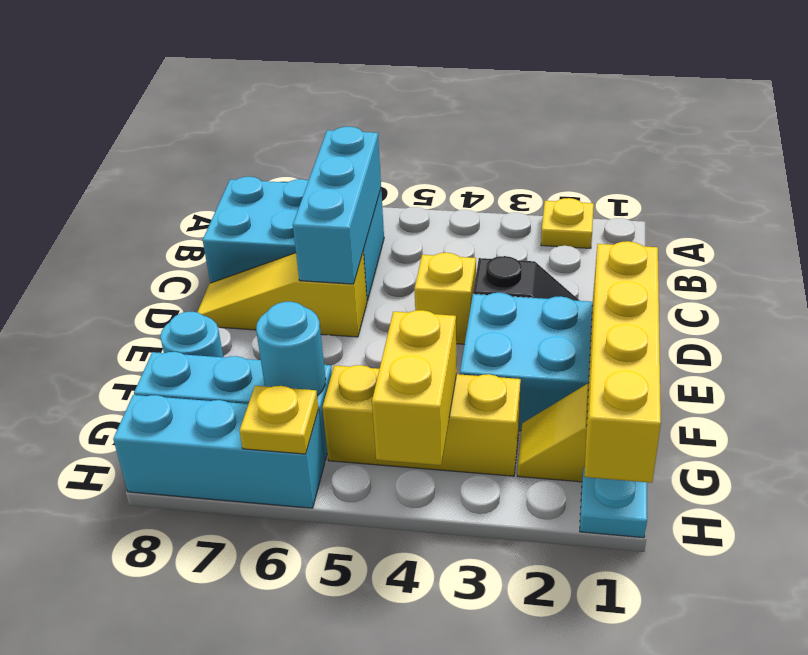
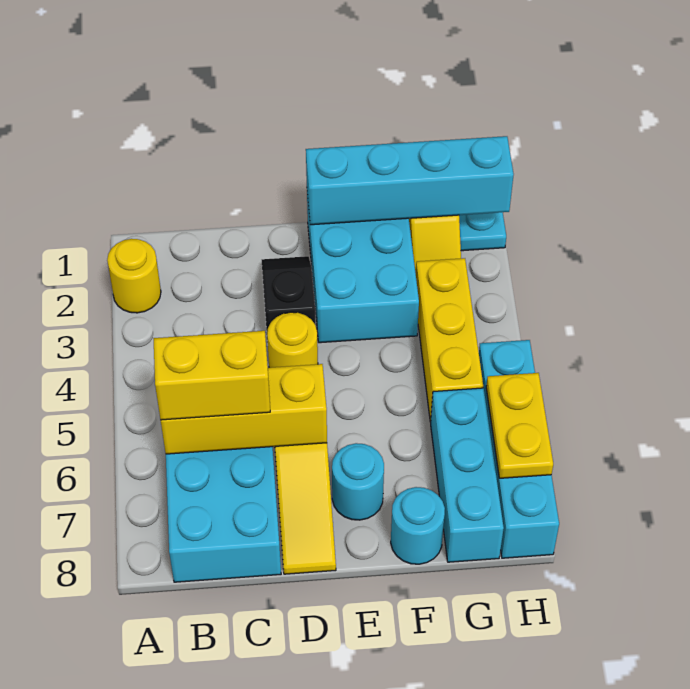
yellow plate A2 level 1 -> yellow round brick A2 level 1
cyan brick B6:D6 level 2 -> yellow brick B6:D6 level 2
yellow brick D4 level 1 -> yellow round brick D4 level 1
yellow brick E1:H1 level 2 -> cyan brick E1:H1 level 2
yellow brick G4:H4 level 2 -> yellow brick B6:C6 level 3
cyan round brick G6 level 2 -> cyan round brick E7 level 1
cyan brick H6:H8 level 1 -> cyan brick H5:H8 level 1
yellow plate H6 level 2 -> yellow plate H6:H7 level 2

